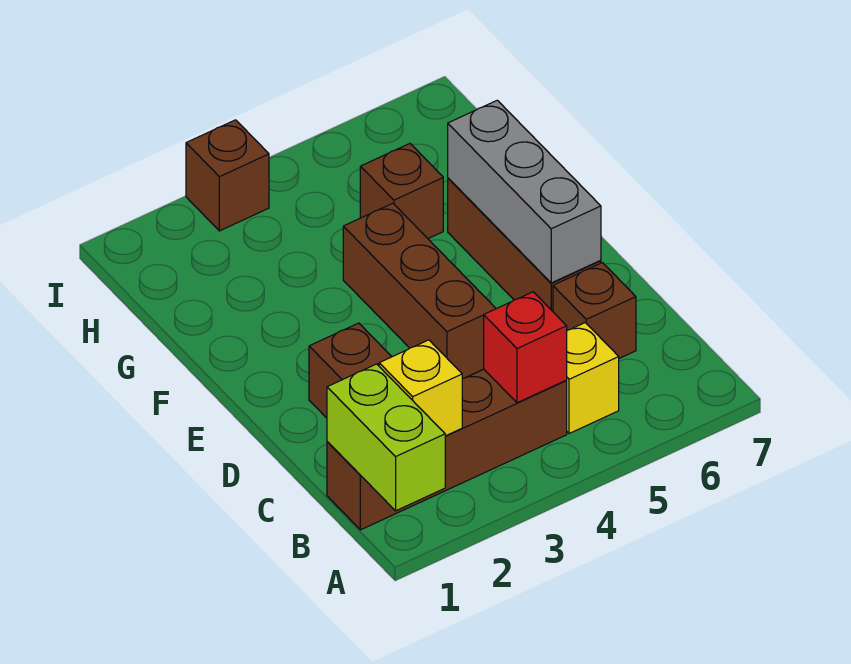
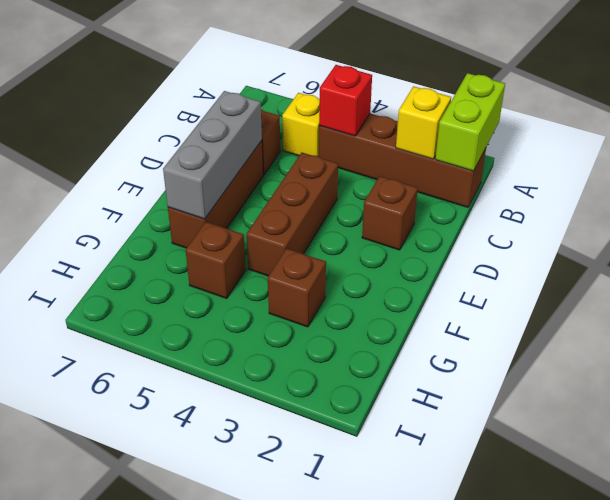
brown brick I3 level 1 -> brown brick G3 level 1

